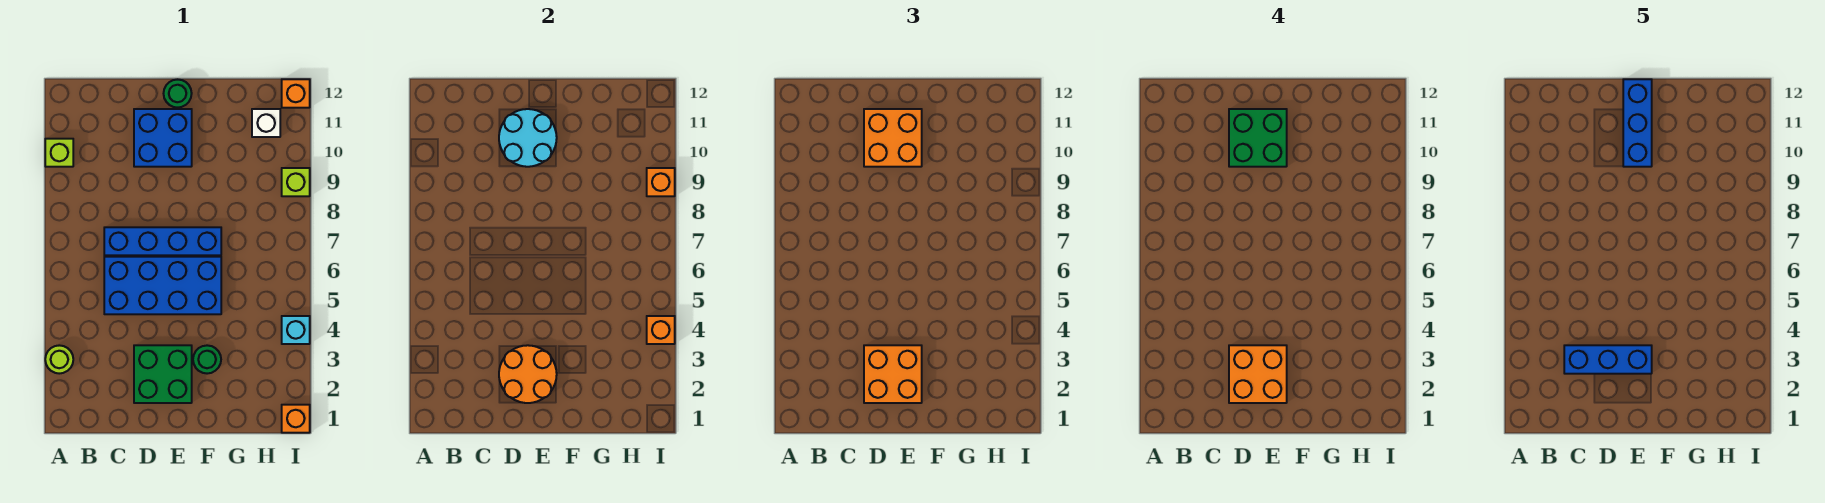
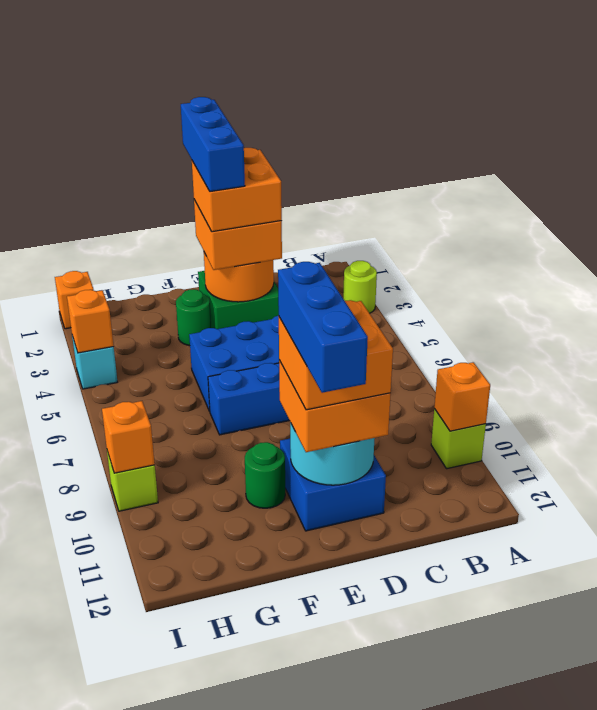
blue brick C3:E3 level 5 -> blue brick E1:E3 level 5
green brick D10:E11 level 4 -> orange brick D10:E11 level 4
green round brick E12 level 1 -> green round brick F10 level 1
white brick H11 level 1 -> none
orange brick I12 level 1 -> orange brick A10 level 2

